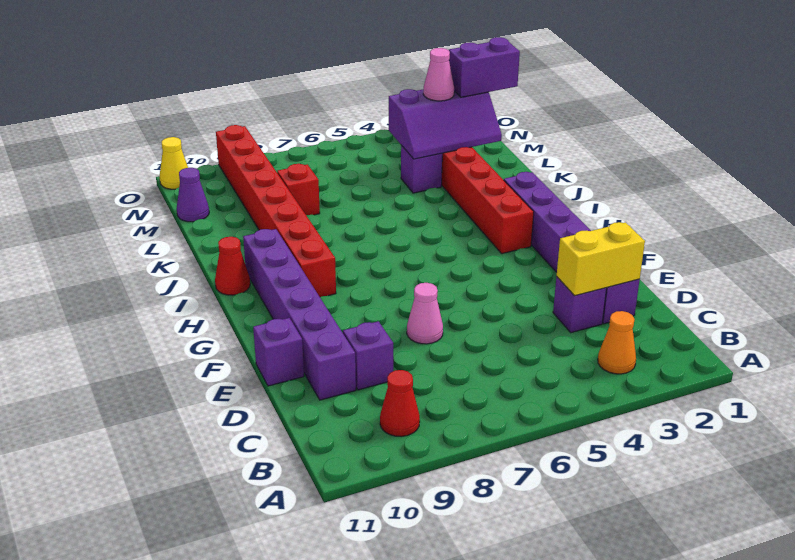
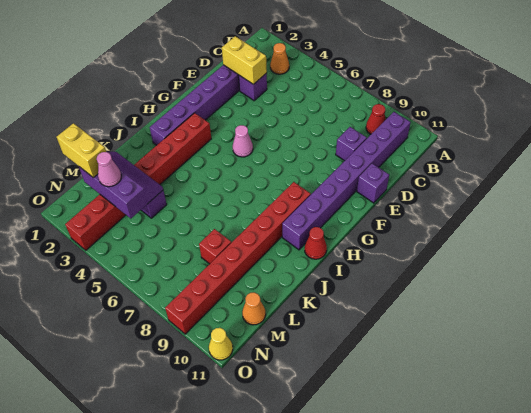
purple brick D10:I10 level 1 -> purple brick B10:I10 level 1
pink cone E7 level 1 -> pink cone G5 level 1
purple brick M1:M2 level 3 -> yellow brick M1:M2 level 3
purple cone M11 level 1 -> orange cone M11 level 1

